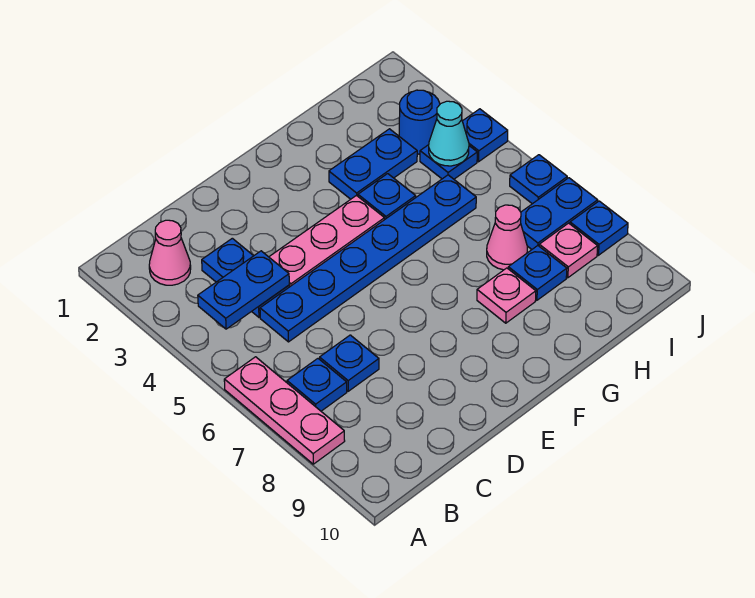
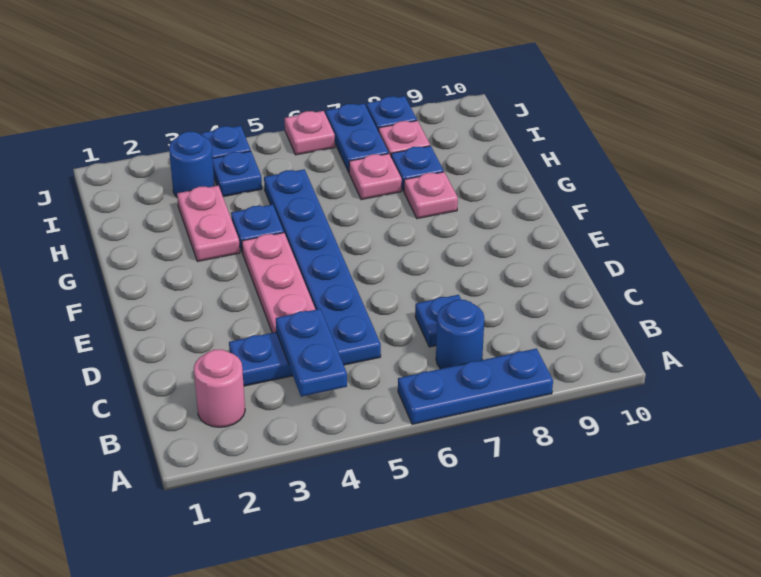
pink plate A6:A8 level 1 -> blue plate A6:A8 level 1
pink cone B2 level 1 -> pink round brick B2 level 1
blue plate B7 level 1 -> blue round brick B7 level 1
blue plate G3:H3 level 1 -> pink plate G3:H3 level 1
pink cone H7 level 1 -> pink plate H7 level 1
cyan cone I4 level 2 -> none
blue plate J6 level 1 -> pink plate J6 level 1

